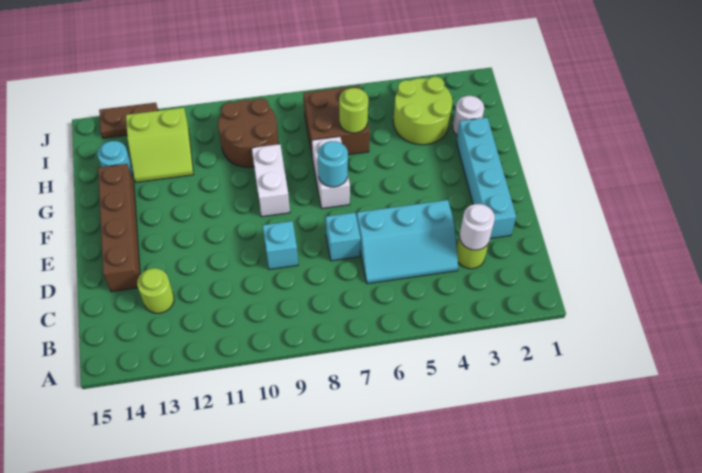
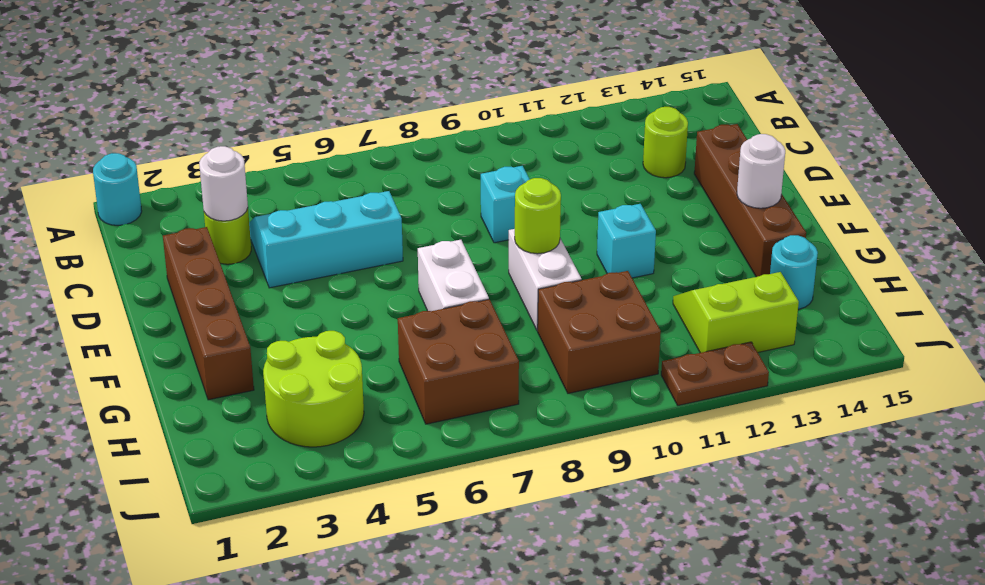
cyan brick D2:G2 level 1 -> brown brick D2:G2 level 1
cyan brick D7 level 1 -> cyan brick F11 level 1
cyan round brick F7 level 2 -> cyan round brick A1 level 1
white round brick H2 level 1 -> white round brick F14 level 2
lime round brick H6 level 2 -> lime round brick F9 level 2
brown round brick H9:I10 level 1 -> brown brick H9:I10 level 1
brown plate J13:J14 level 1 -> brown plate J11:J12 level 1

